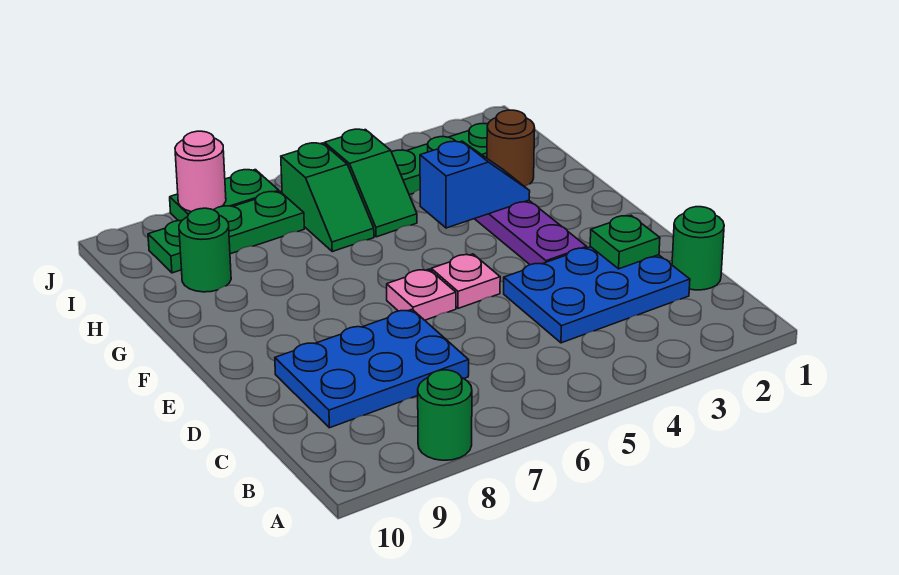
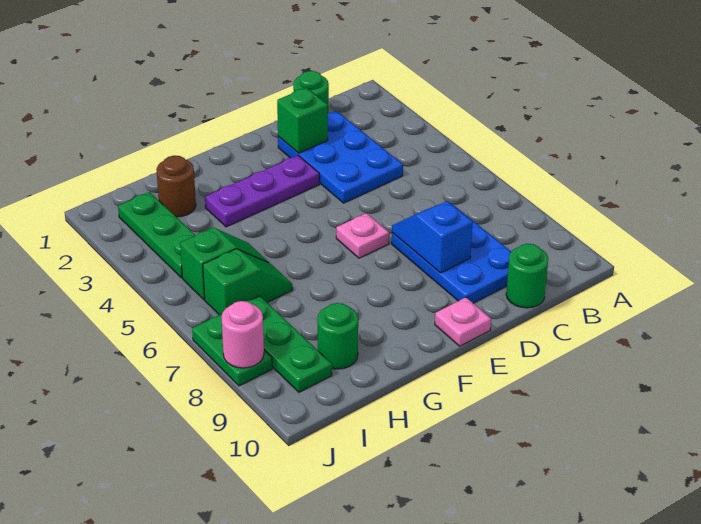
green round brick A8 level 1 -> green round brick C10 level 1
green plate D2 level 2 -> green brick D2 level 2
pink plate E5 level 1 -> pink plate E10 level 1
blue slope G3:G4 level 2 top 4 -> blue slope D7:D8 level 2 top 8

